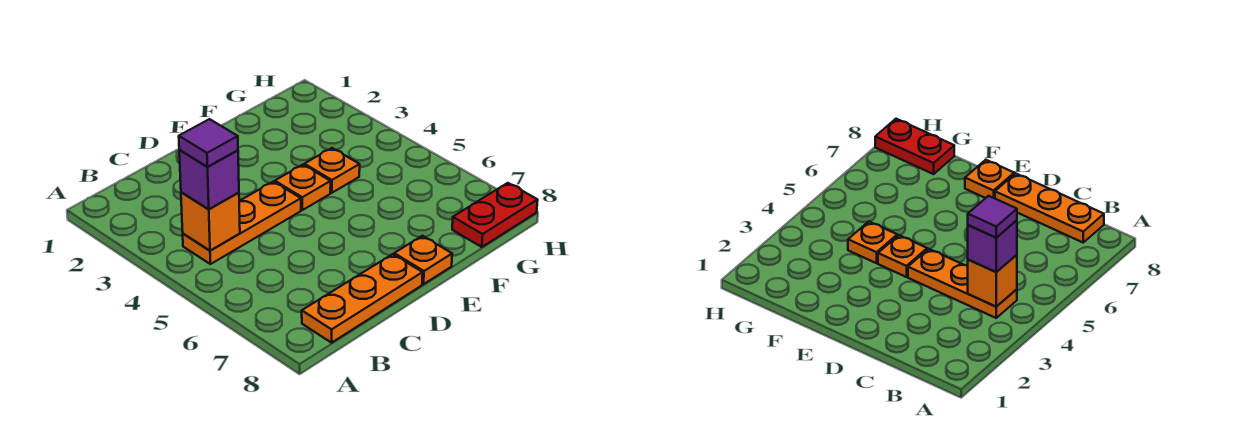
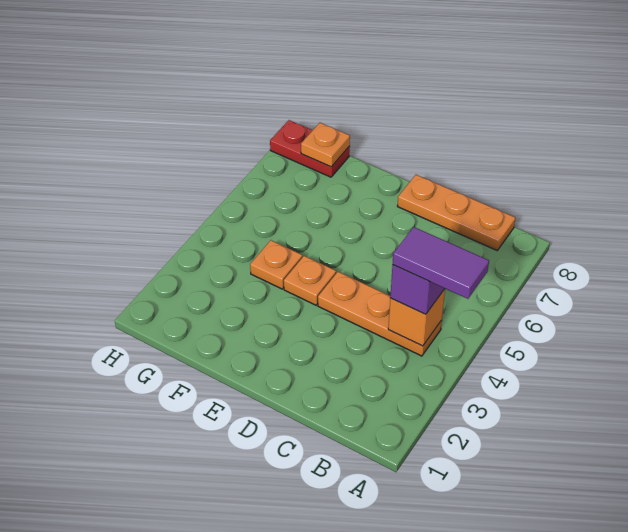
purple tile B4 level 4 -> purple tile A4:B4 level 4
orange plate E8 level 1 -> orange plate G8 level 2

